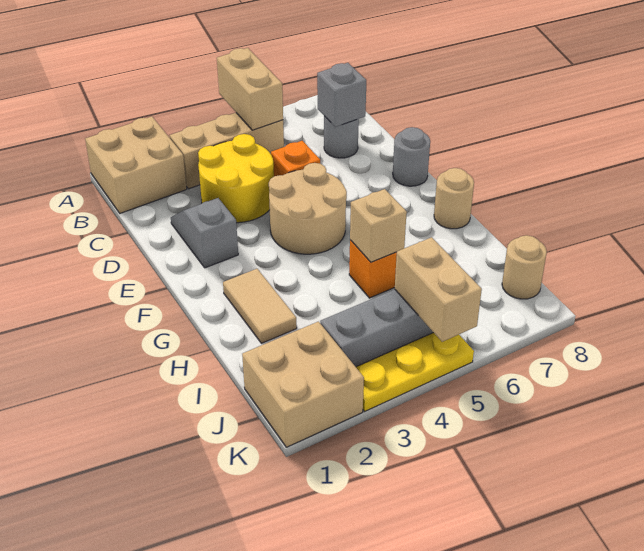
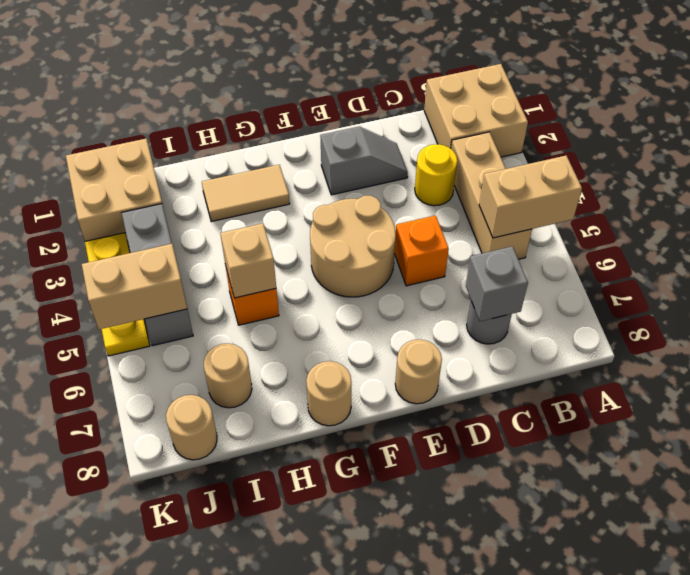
yellow round brick C3:D4 level 1 -> yellow round brick C3 level 1
grey round brick E8 level 1 -> tan round brick E8 level 1
none -> tan round brick I7 level 1

